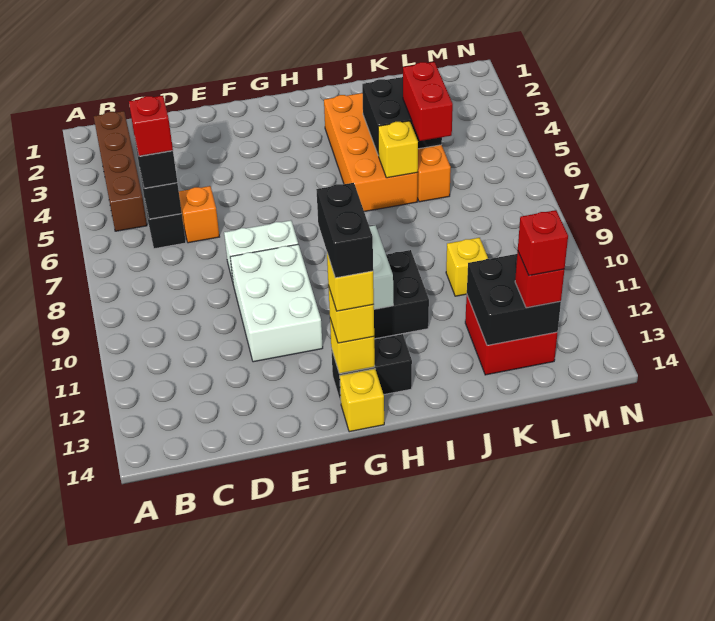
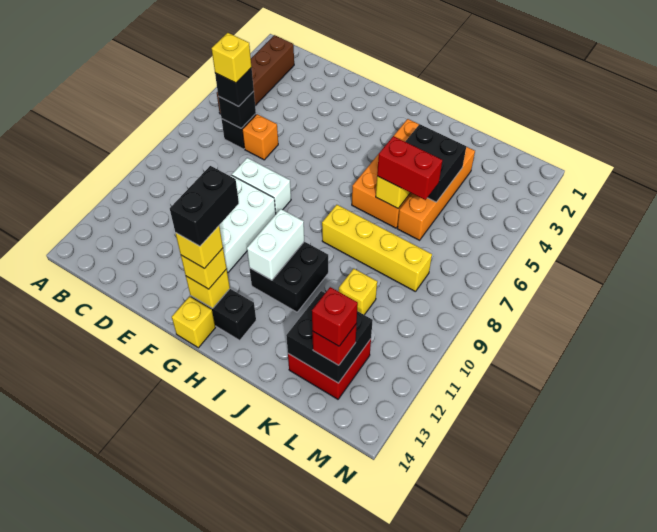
red brick C6 level 4 -> yellow brick C6 level 4
none -> yellow brick I8:L8 level 1
red brick K5:K6 level 3 -> red brick J6:K6 level 3

